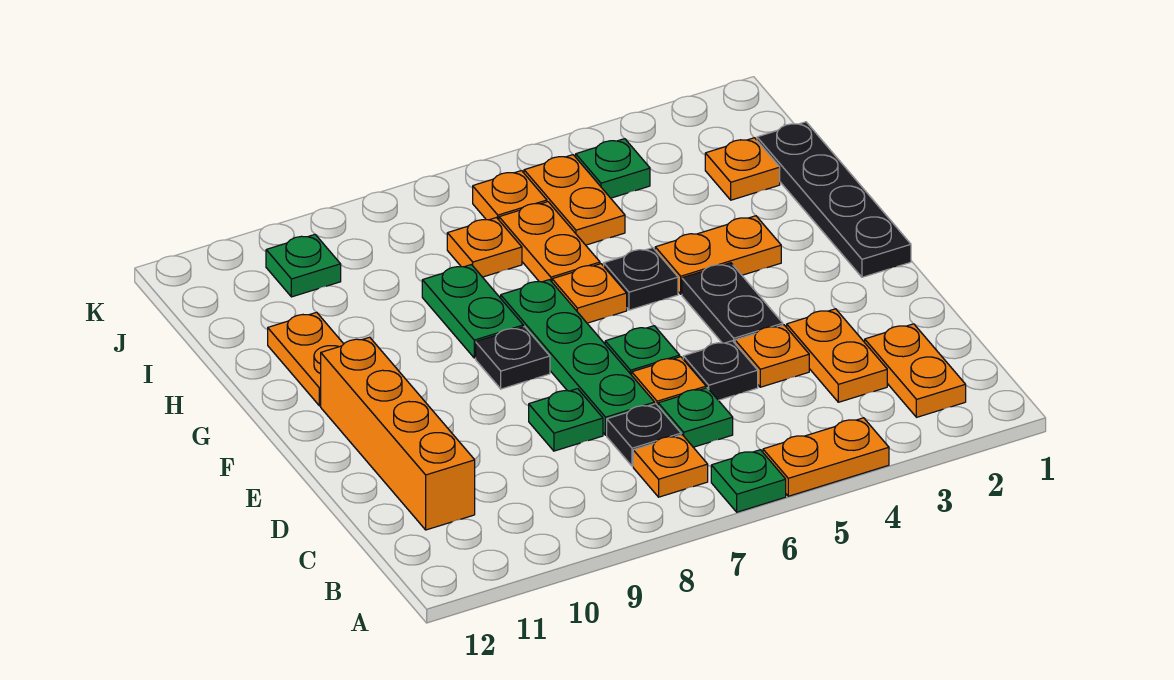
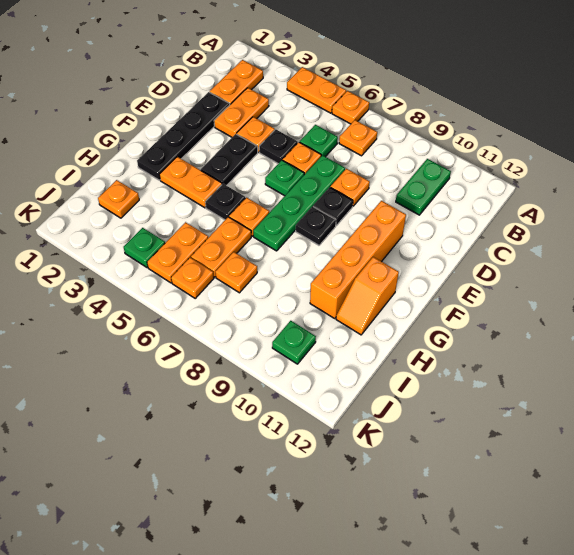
green plate A6 level 1 -> orange plate A6 level 1
black plate C7 level 1 -> black plate E8 level 1
orange brick C11:F11 level 1 -> orange brick E10:H10 level 1
green plate D8 level 1 -> orange plate D8 level 1
black plate F1:I1 level 1 -> black plate D2:G2 level 1
green plate G8:H8 level 1 -> green plate B10:C10 level 1
orange plate G11:H11 level 1 -> orange slope G11:H11 level 1 top G

